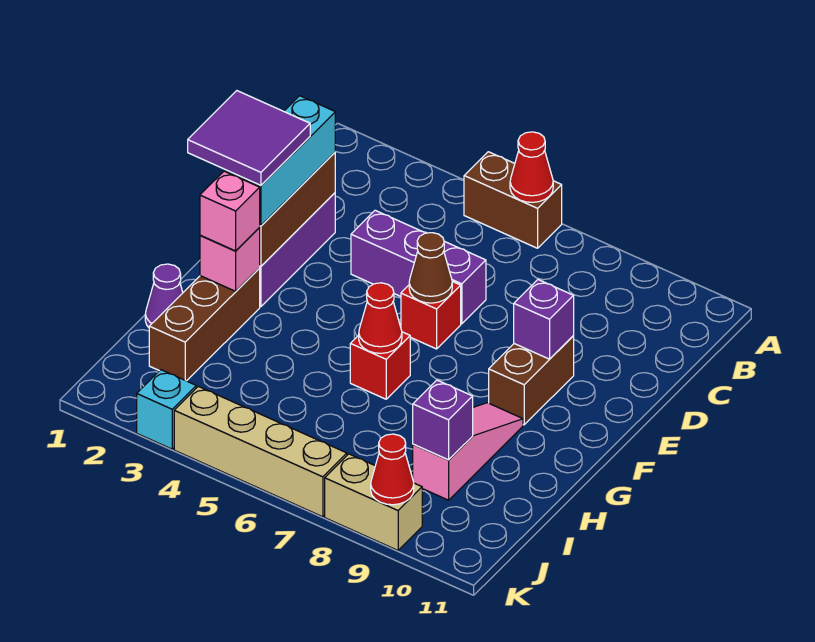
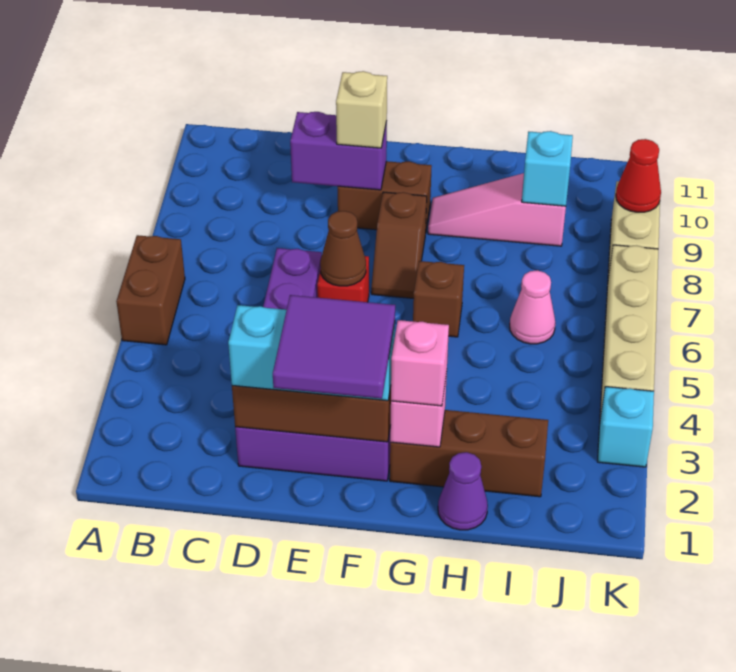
red cone A6 level 2 -> none
purple brick E9 level 2 -> purple brick D9:E9 level 2
none -> tan brick E9 level 3
none -> brown slope F7:F8 level 1 top 8
red brick G6 level 1 -> brown brick G6 level 1
red cone G6 level 2 -> none
none -> pink cone I6 level 1
purple brick I9 level 2 -> cyan brick I9 level 2

